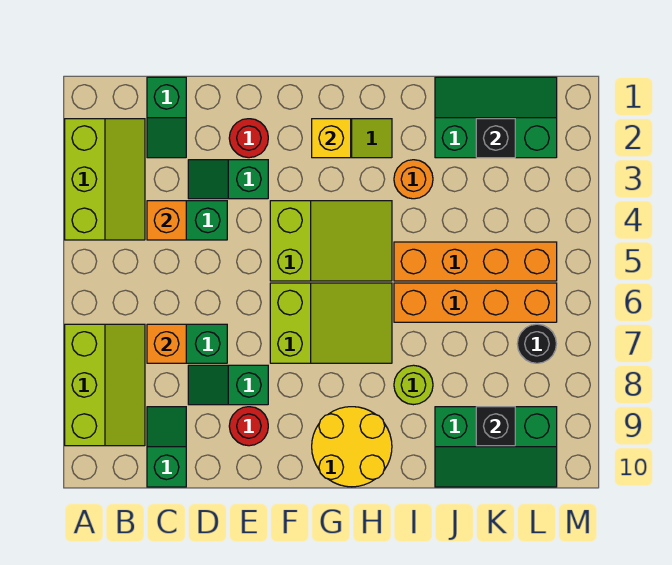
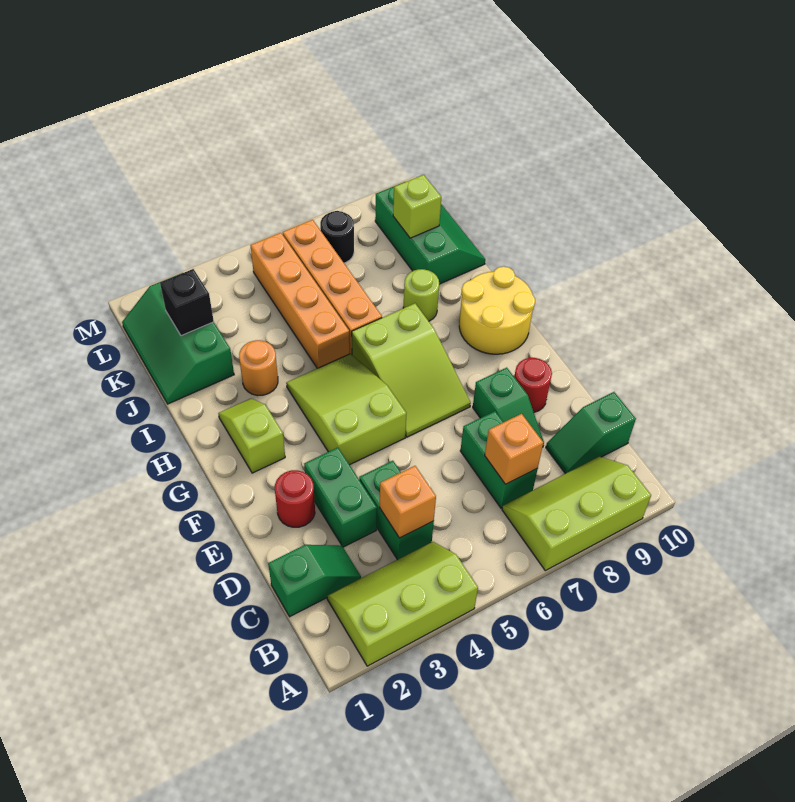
green slope D3:E3 level 1 top E -> green brick D3:E3 level 1
lime slope F6:H7 level 1 top F -> lime slope F6:H7 level 1 top H
yellow brick G2 level 2 -> none
black brick K9 level 2 -> lime brick K9 level 2

